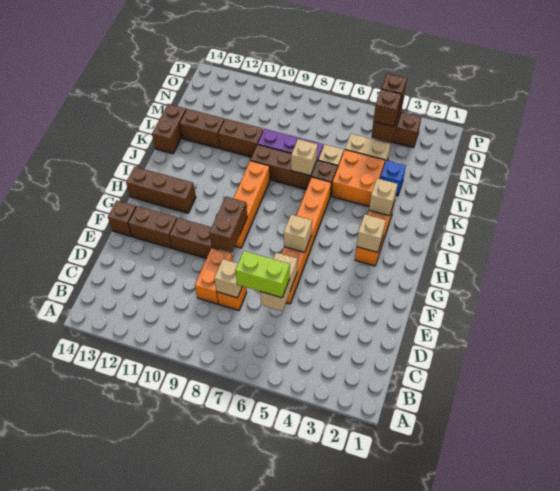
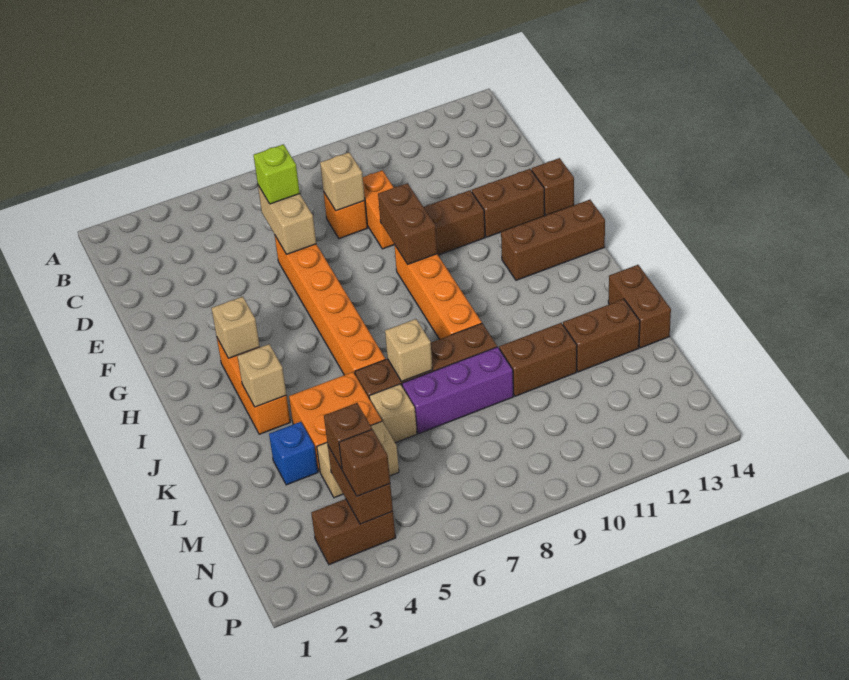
lime brick D6:D7 level 3 -> lime brick D6 level 3
tan brick G6 level 2 -> none

